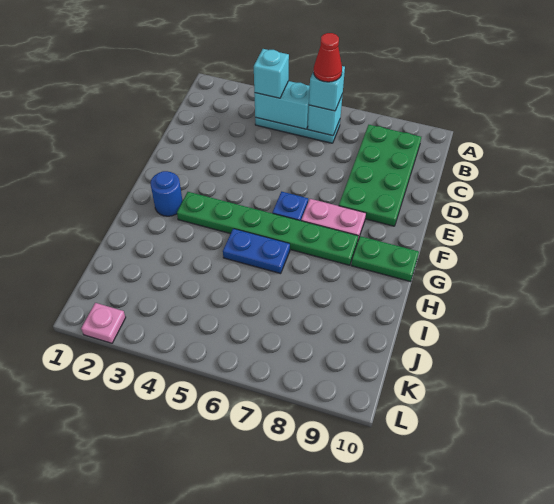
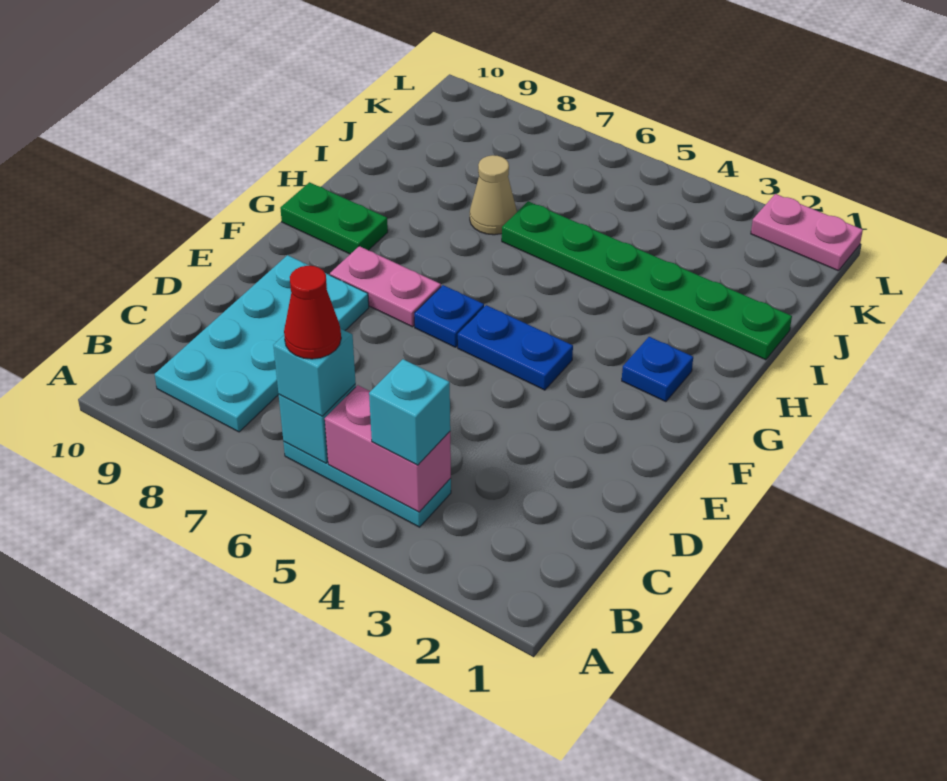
cyan brick B4:B5 level 2 -> pink brick B4:B5 level 2
green plate B8:E9 level 1 -> cyan plate B8:E9 level 1
blue round brick G2 level 1 -> blue plate G2 level 1
green plate G3:G8 level 1 -> green plate I1:I6 level 1
blue plate H5:H6 level 1 -> blue plate F4:F5 level 1
none -> tan cone I7 level 1
pink plate L2 level 1 -> pink plate L1:L2 level 1

